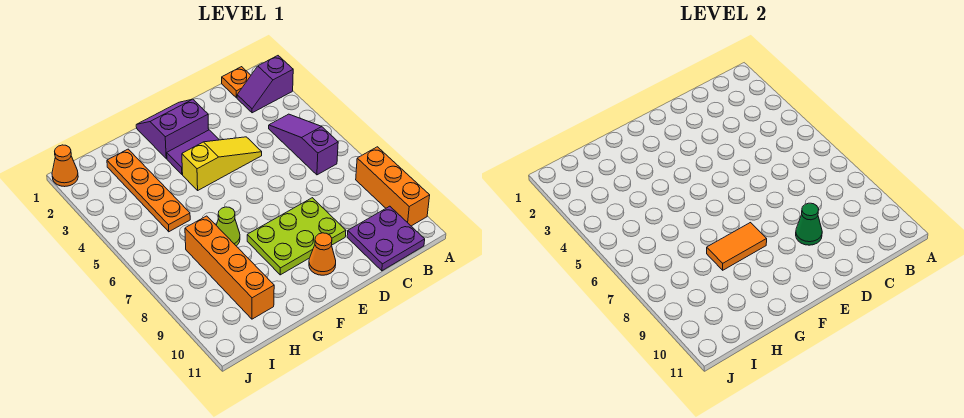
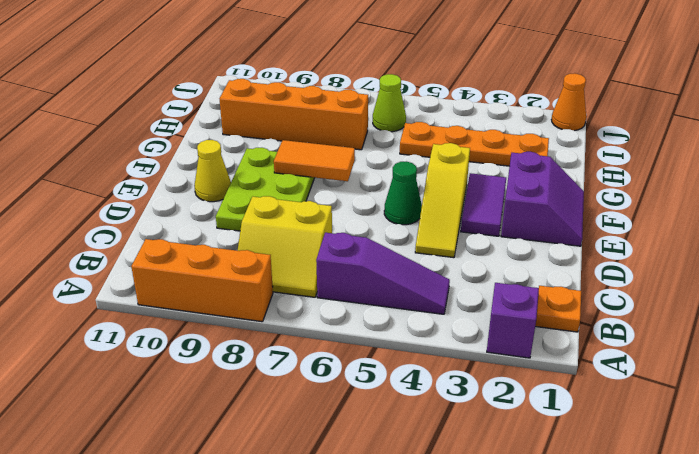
none -> yellow slope B7:C8 level 1 top C
purple plate B10:C11 level 1 -> none
green cone D9 level 2 -> green cone E5 level 1
orange cone E10 level 1 -> yellow cone E10 level 1
orange tile F8:G8 level 2 -> orange tile F7:F8 level 2
lime cone G7 level 1 -> lime cone I6 level 1

